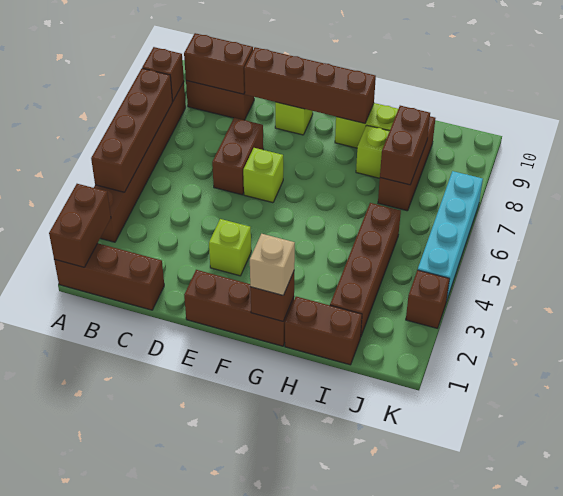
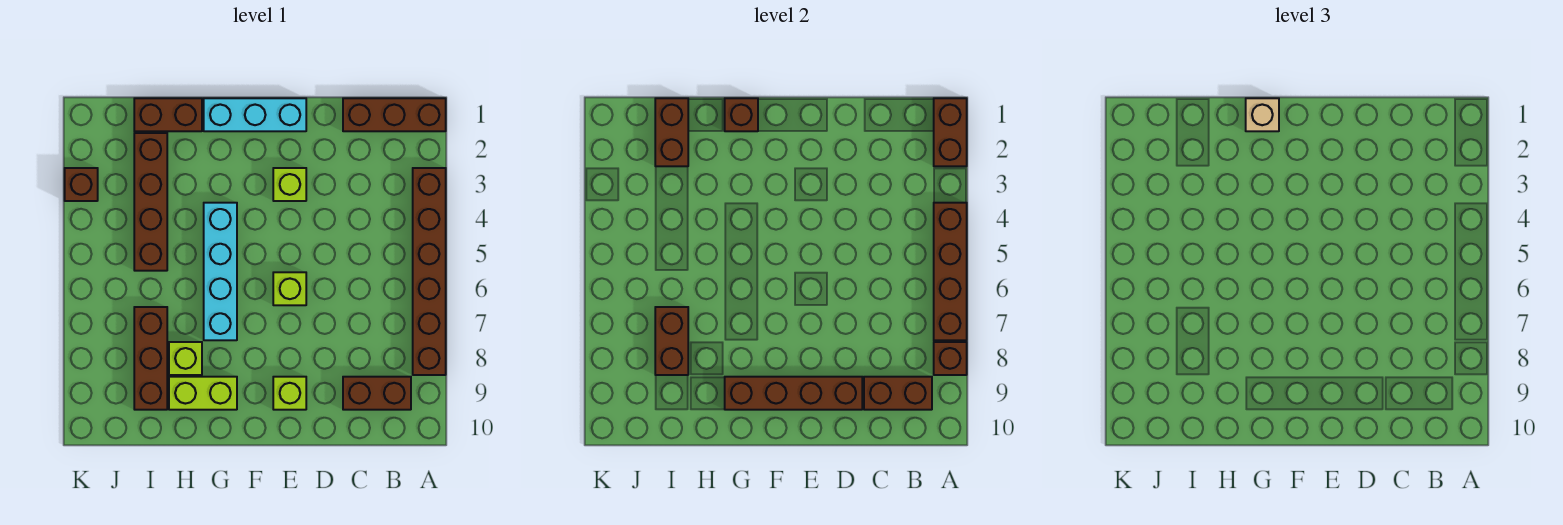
brown brick D6:D7 level 1 -> brown brick I1:I2 level 2
brown brick E1:G1 level 1 -> cyan brick E1:G1 level 1
cyan brick K4:K7 level 1 -> cyan brick G4:G7 level 1

